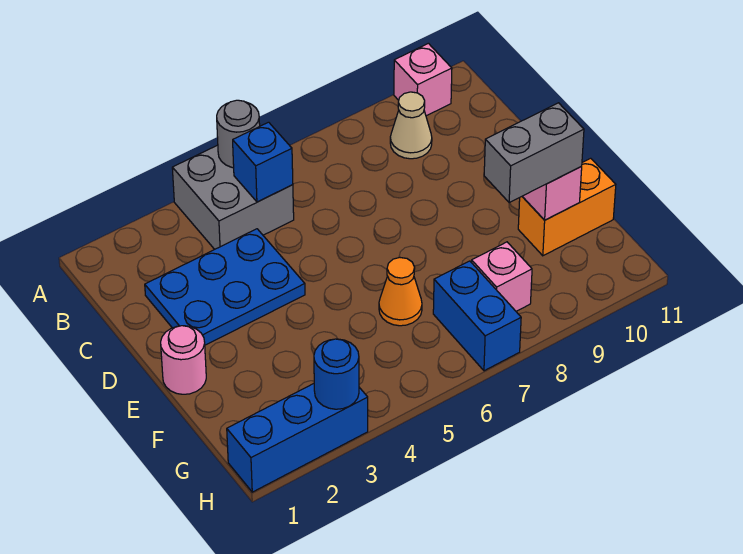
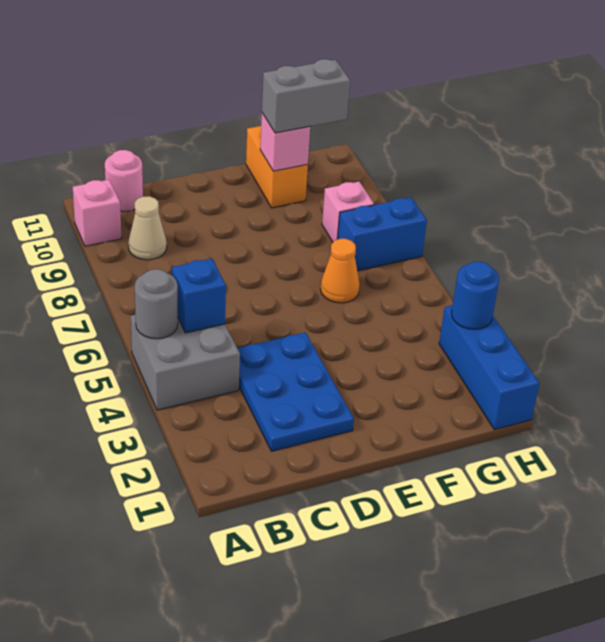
pink round brick E1 level 1 -> pink round brick B11 level 1
grey brick F9:F10 level 3 -> grey brick F10:G10 level 3

